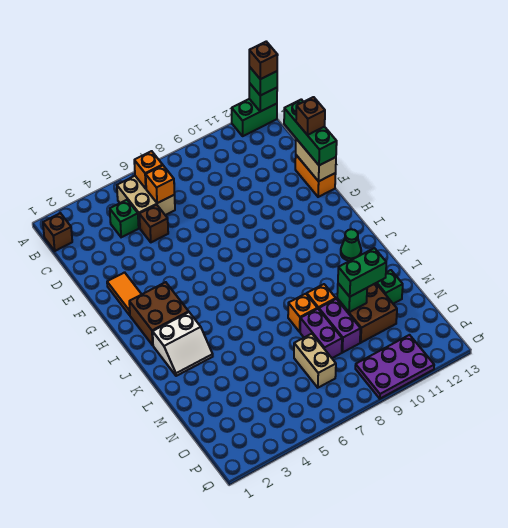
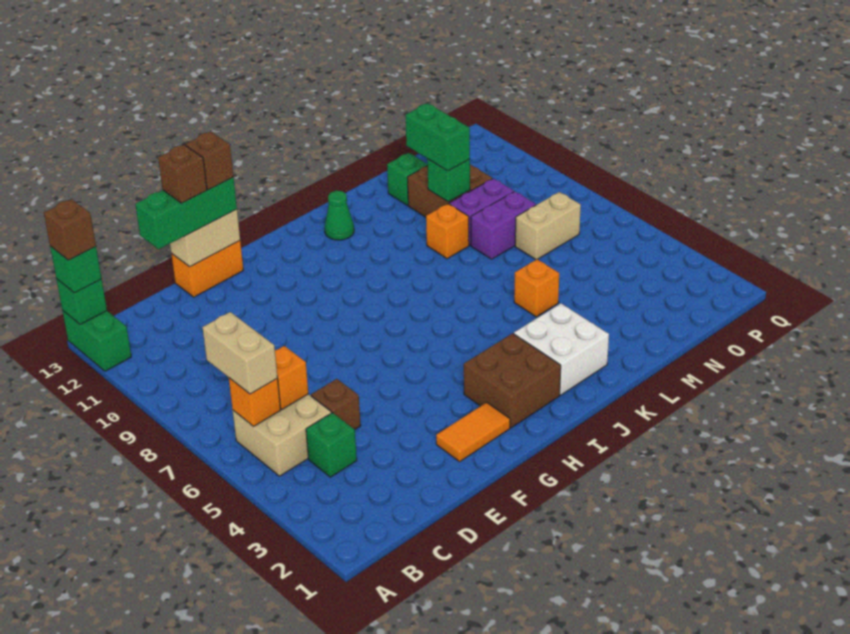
brown brick B1 level 1 -> brown brick F13 level 4
none -> tan brick B6:B7 level 3
white slope J2:K3 level 1 top J -> white brick J2:K3 level 1
orange brick L8 level 1 -> orange brick L5 level 1
purple plate P9:Q11 level 1 -> none

